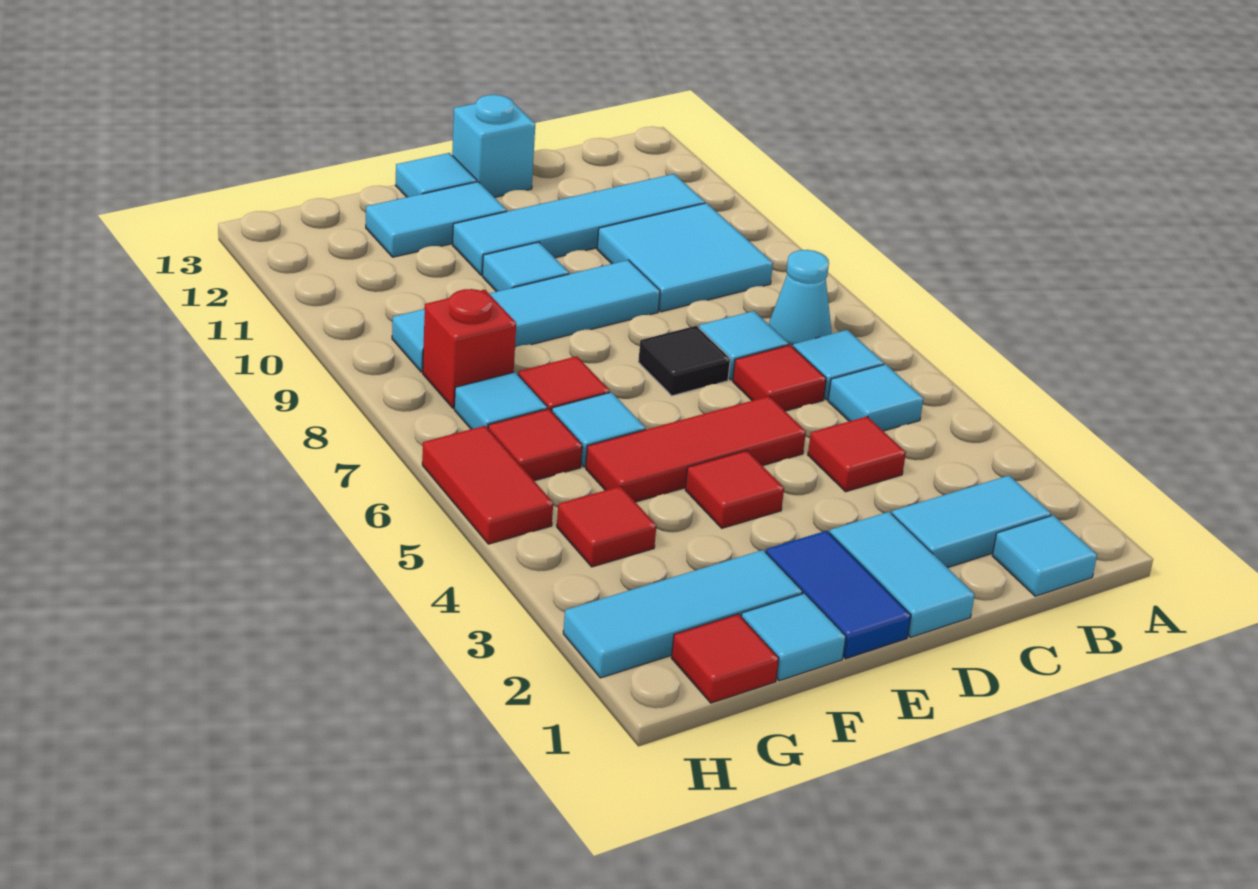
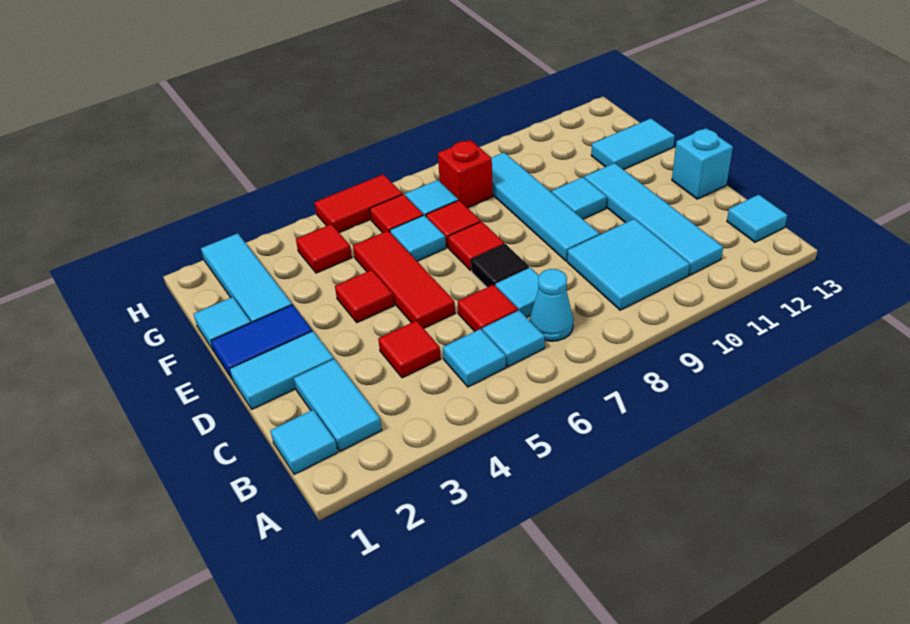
cyan tile E12:F12 level 1 -> cyan tile F12:F13 level 1
cyan tile E13 level 1 -> cyan tile B13 level 1
red tile G1 level 1 -> red tile E7 level 1

